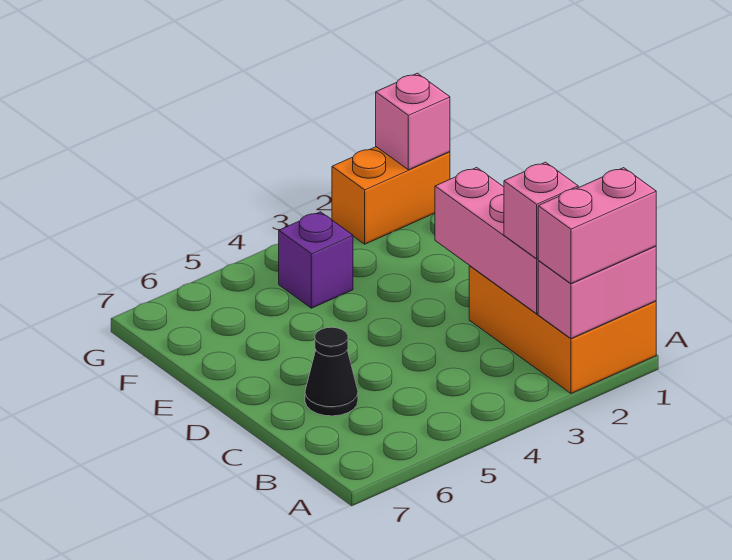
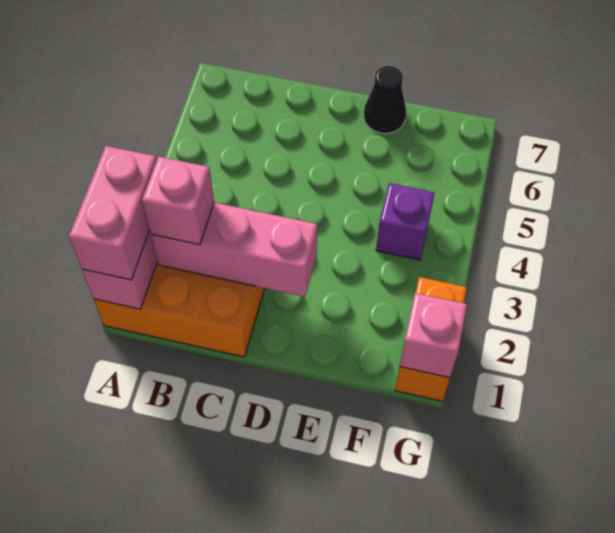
black cone C6 level 1 -> black cone E7 level 1

